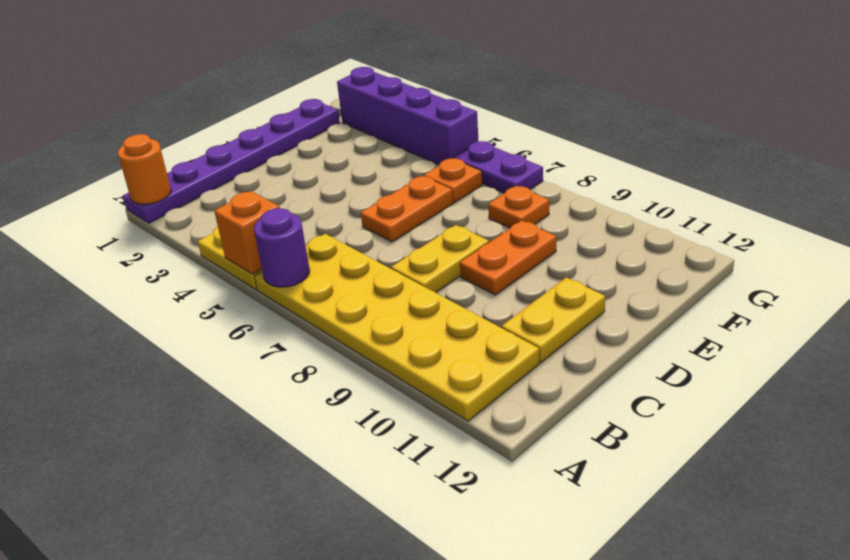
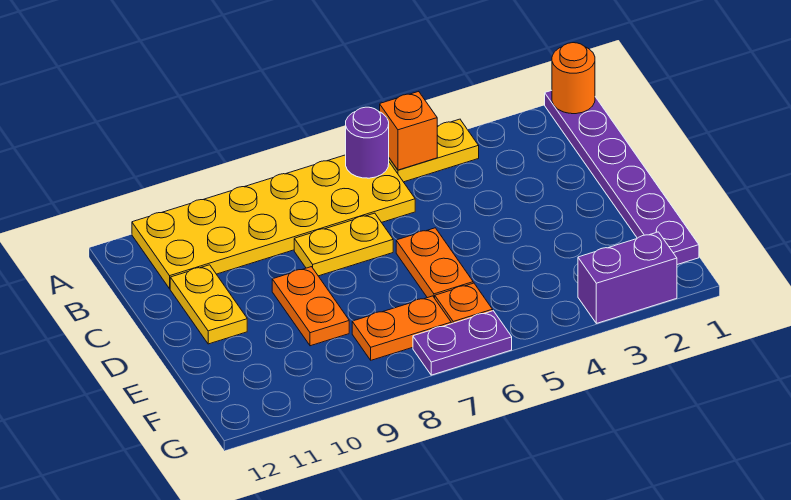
yellow plate C8:D8 level 1 -> yellow plate C7:C8 level 1
orange plate F8 level 1 -> orange plate F7:F8 level 1
purple brick G2:G5 level 1 -> purple brick G2:G3 level 1

